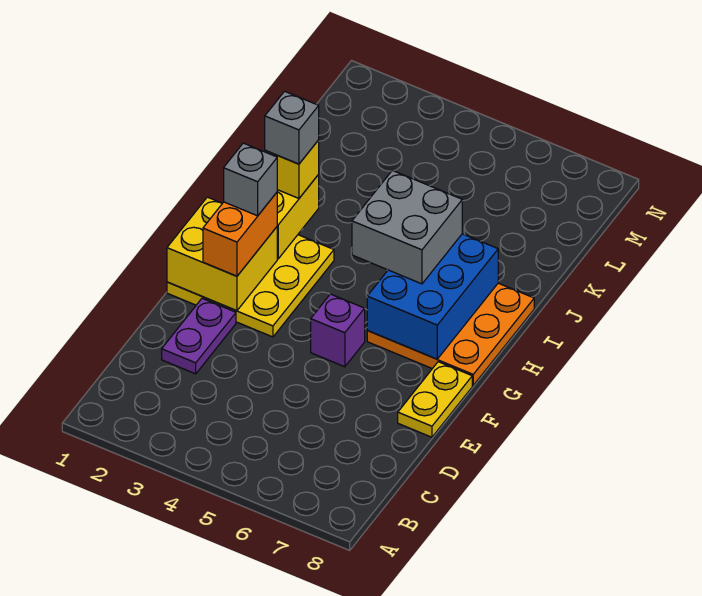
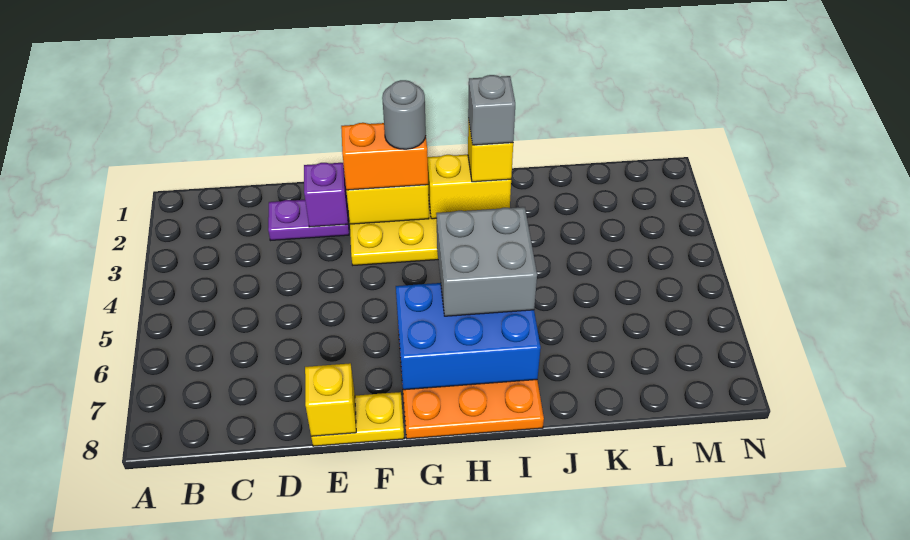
none -> yellow brick E8 level 2
purple brick F5 level 1 -> purple brick E2 level 2
grey brick G2 level 4 -> grey round brick G2 level 4

